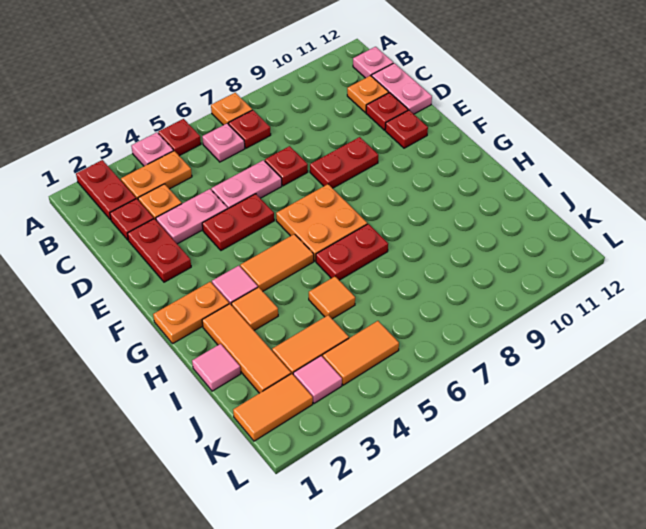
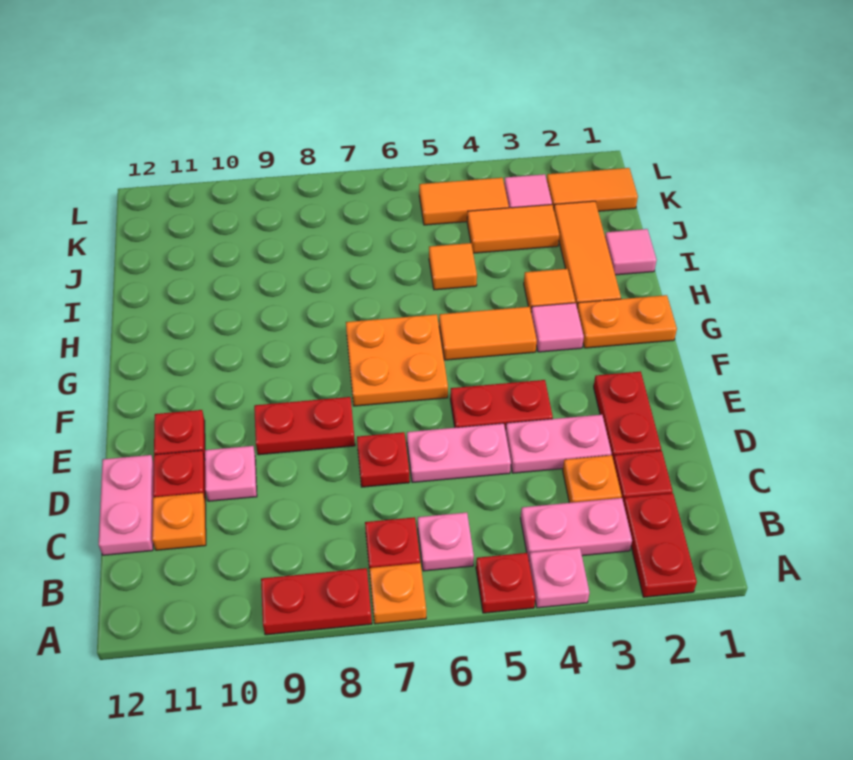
orange plate B3:B4 level 1 -> pink plate B3:B4 level 1
pink plate B12 level 1 -> pink plate D10 level 1
red plate H6:H7 level 1 -> red plate A8:A9 level 1

